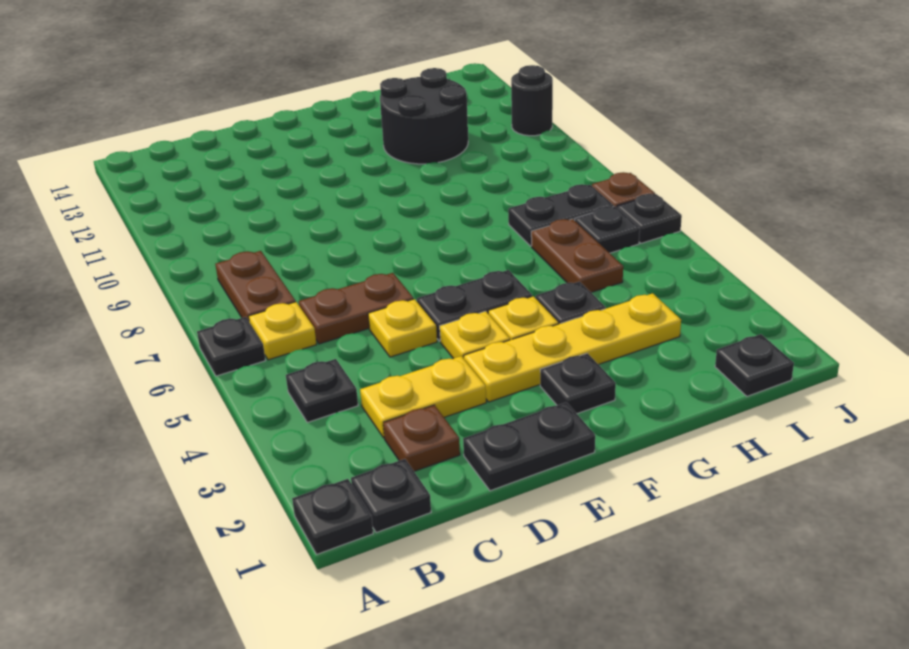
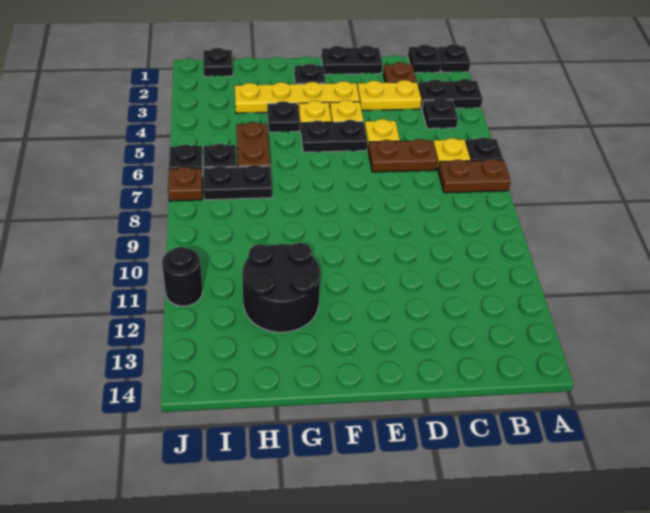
none -> black plate A3:B3 level 1
brown plate B7:B8 level 1 -> brown plate A7:B7 level 1

